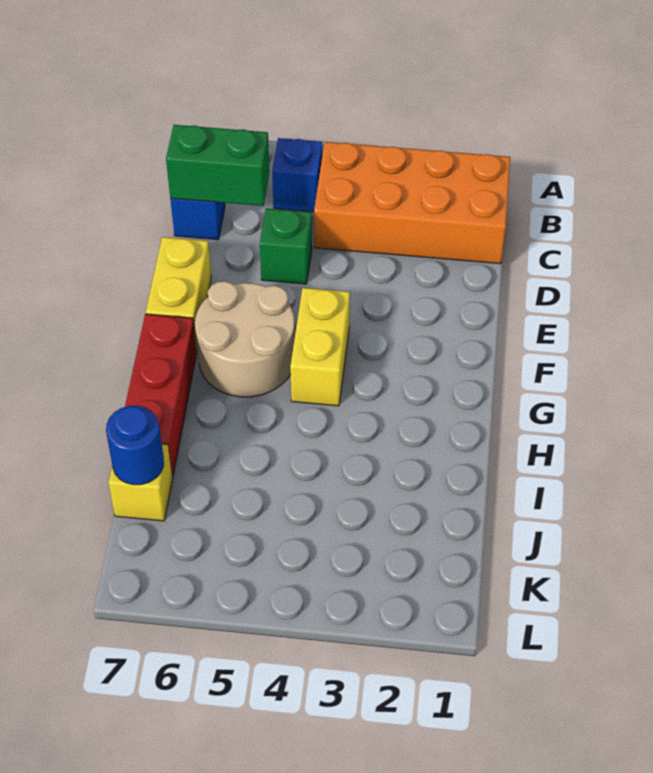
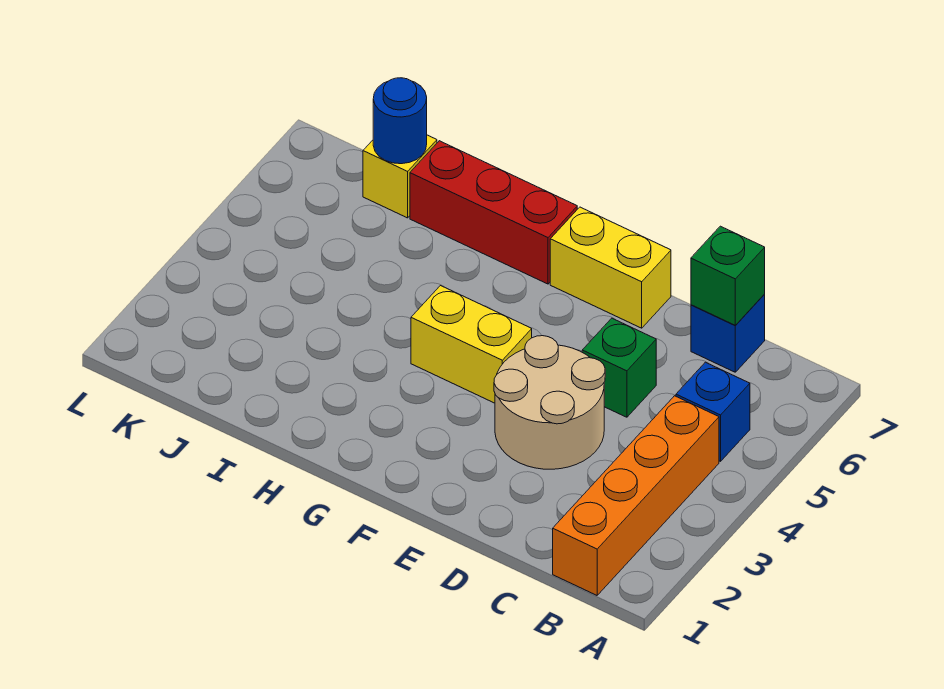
orange brick B1:C4 level 1 -> orange brick B1:B4 level 1
green brick C6:C7 level 2 -> green brick C7 level 2
tan round brick F5:G6 level 1 -> tan round brick D3:E4 level 1

